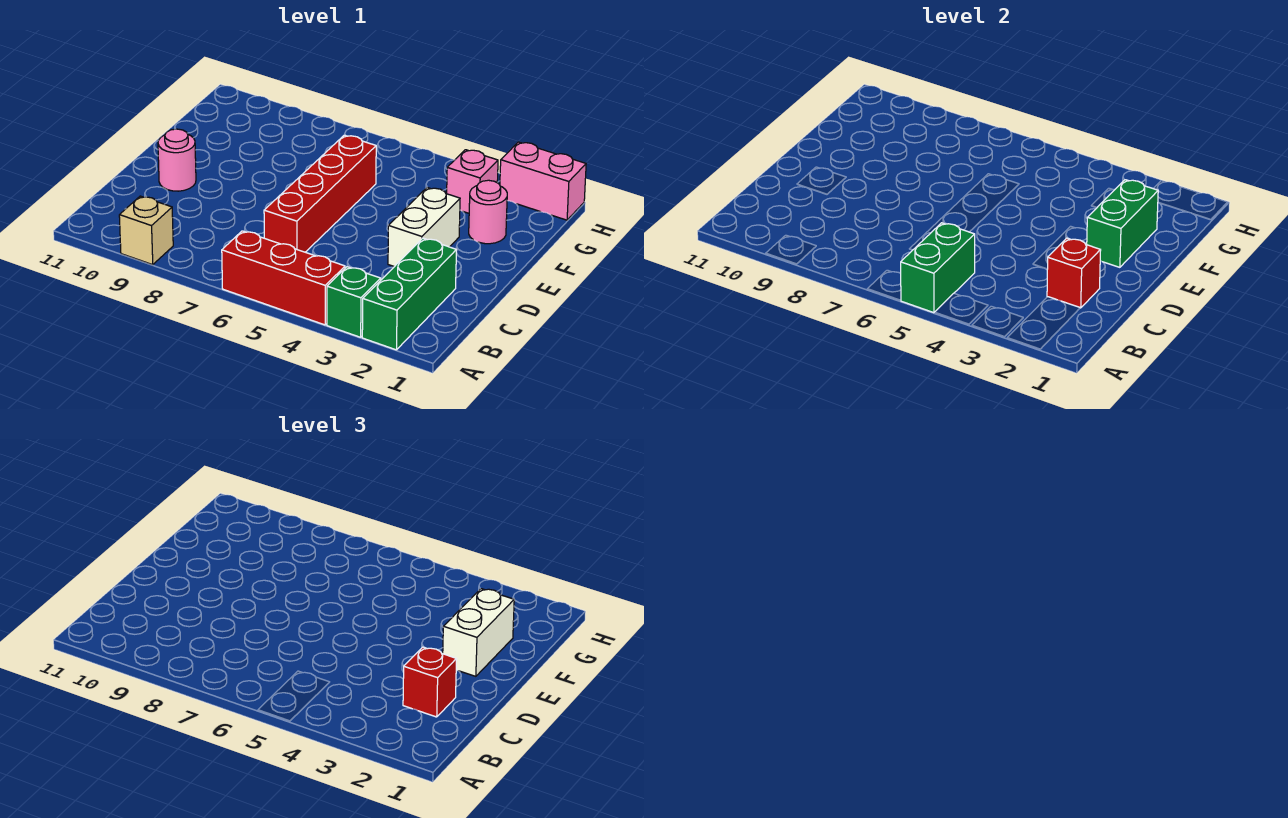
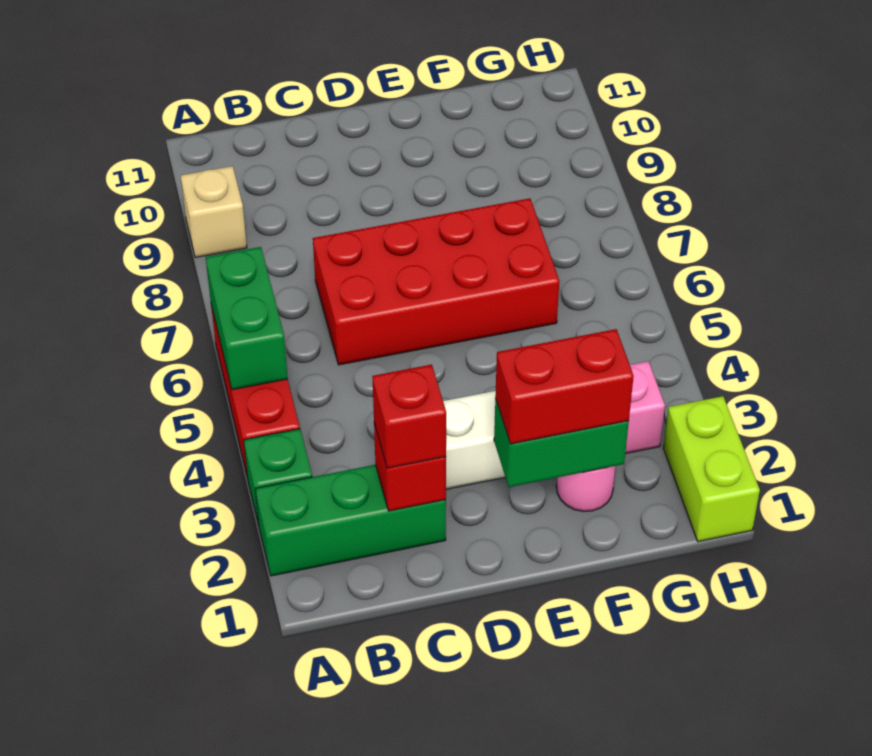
green brick A5:B5 level 2 -> green brick A5:A6 level 2
red brick C6:F6 level 1 -> red brick C6:F7 level 1
pink round brick D10 level 1 -> none
white brick E2:F2 level 3 -> red brick E2:F2 level 3
pink brick H1:H2 level 1 -> lime brick H1:H2 level 1

